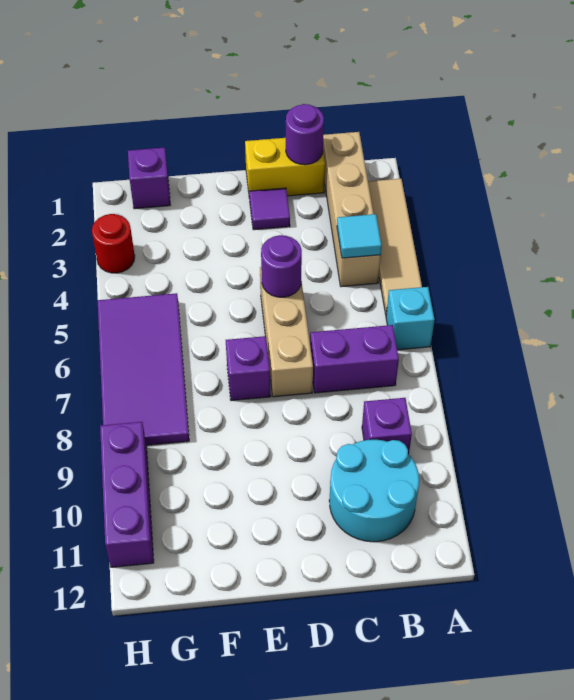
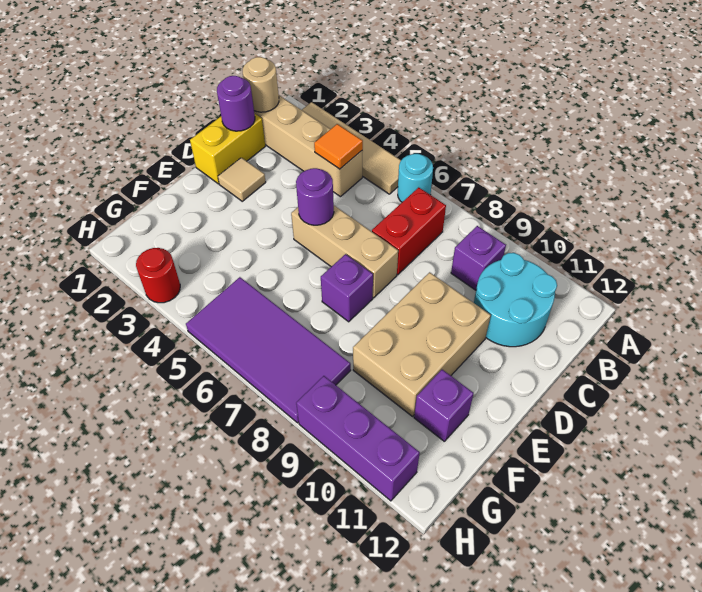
cyan brick A6 level 1 -> cyan round brick A6 level 1
none -> tan round brick B1 level 2
cyan tile B4 level 2 -> orange tile B4 level 2
purple brick B7:C7 level 1 -> red brick B7:C7 level 1
purple tile D2 level 1 -> tan tile D2 level 1
none -> tan brick D9:F10 level 1
purple brick G1 level 1 -> purple brick F11 level 1

